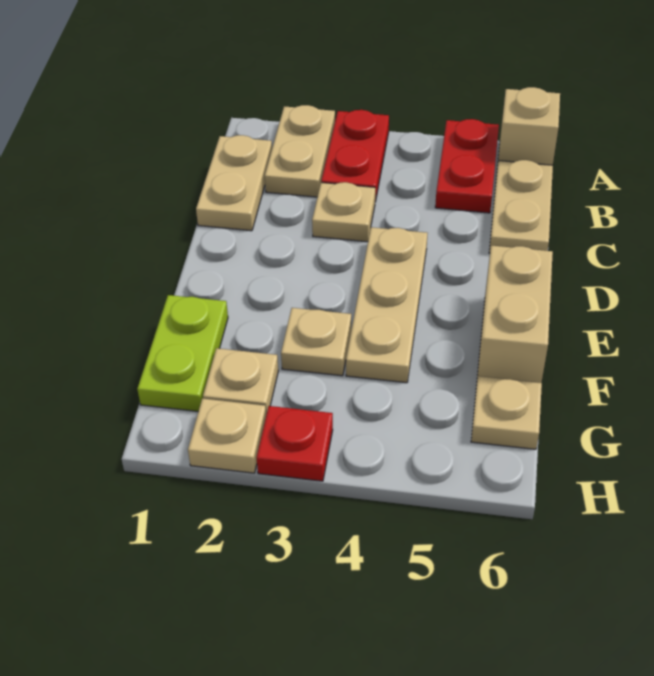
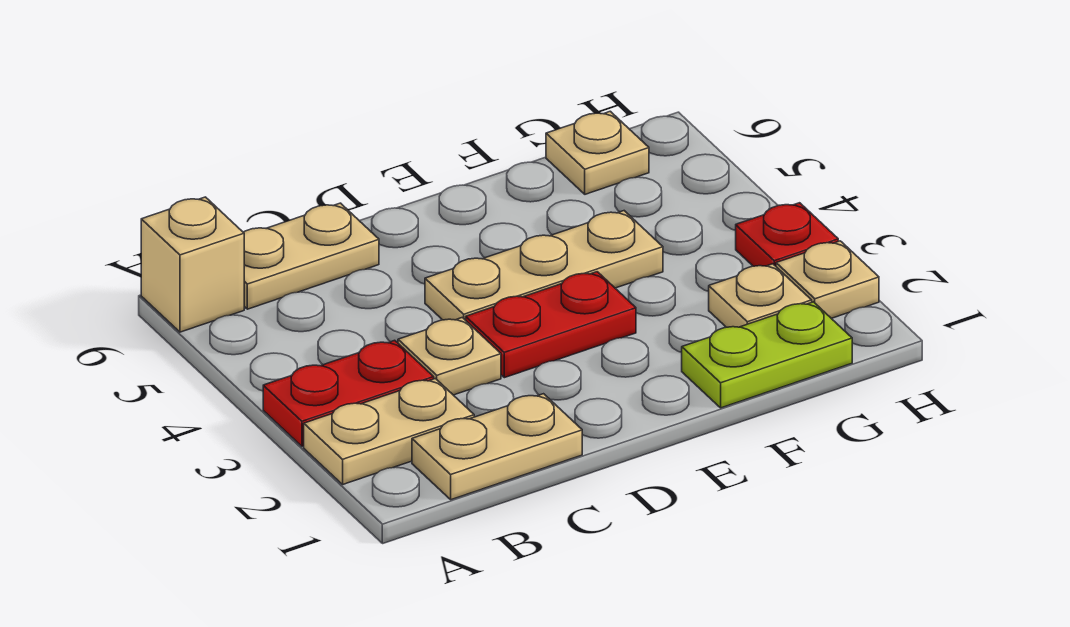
red plate A5:B5 level 1 -> red plate D3:E3 level 1
tan brick E6:F6 level 1 -> none
tan plate F3 level 1 -> none

